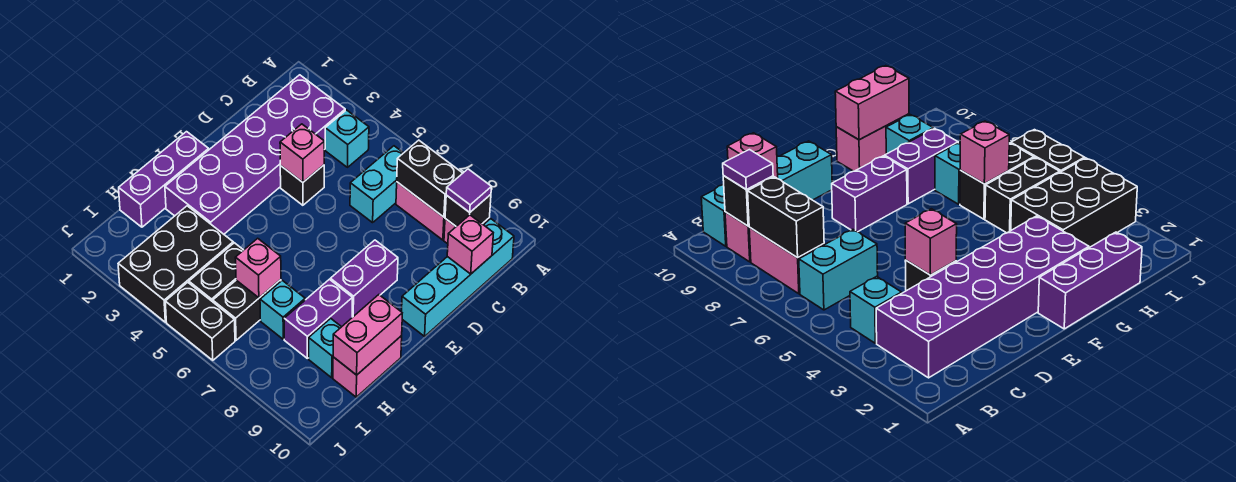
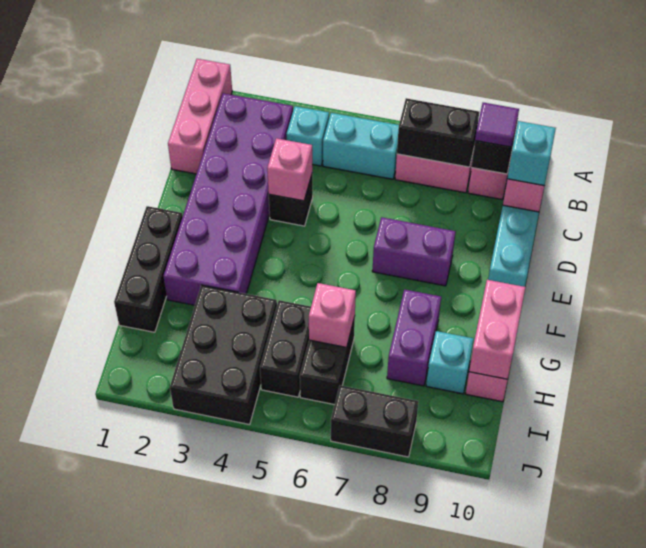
none -> pink brick A1:C1 level 1
cyan brick B6:C6 level 1 -> cyan brick B5:B6 level 1
purple brick E8:F8 level 1 -> purple brick E7:E8 level 1
purple brick F1:H1 level 1 -> black brick F1:H1 level 1
cyan brick H7 level 1 -> cyan brick C10 level 3
black brick J5:J6 level 1 -> black brick J7:J8 level 1

